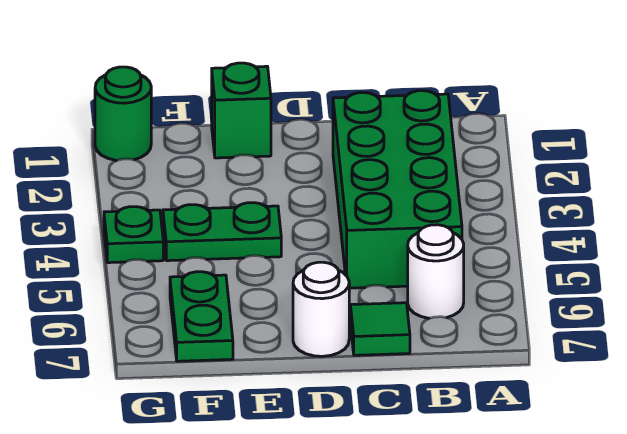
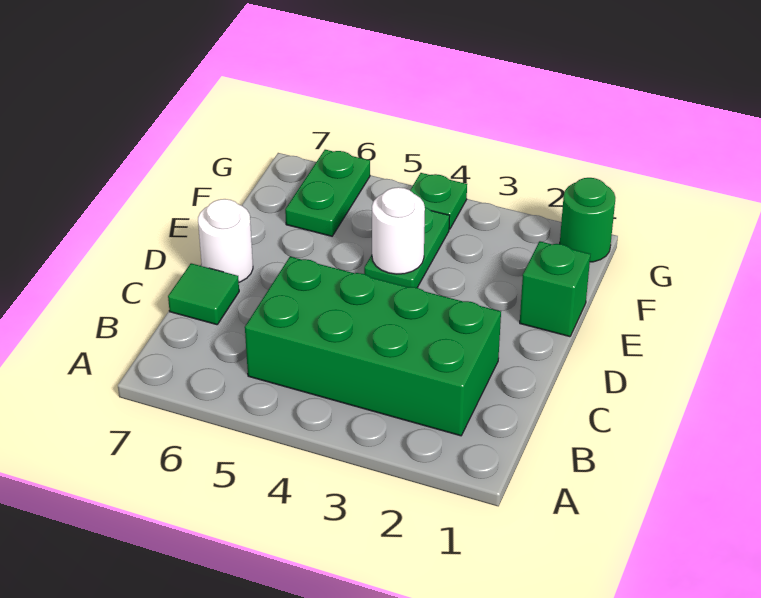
white round brick B6 level 1 -> white round brick E4 level 2
green plate F6:F7 level 1 -> green plate F6:G6 level 1

